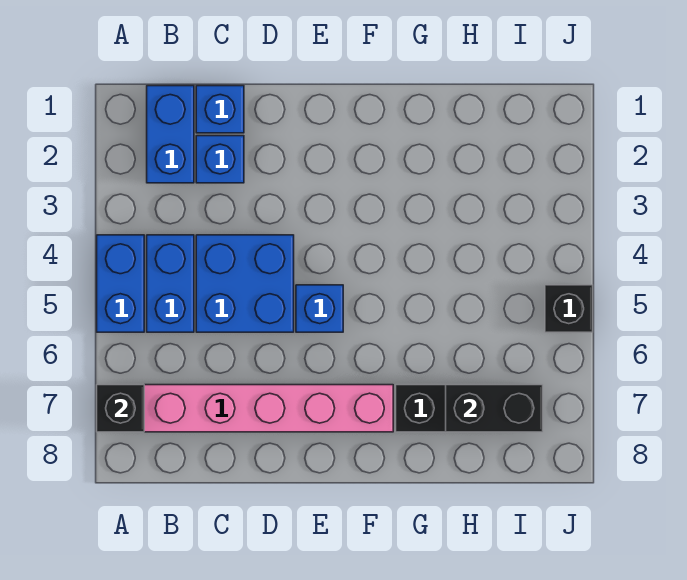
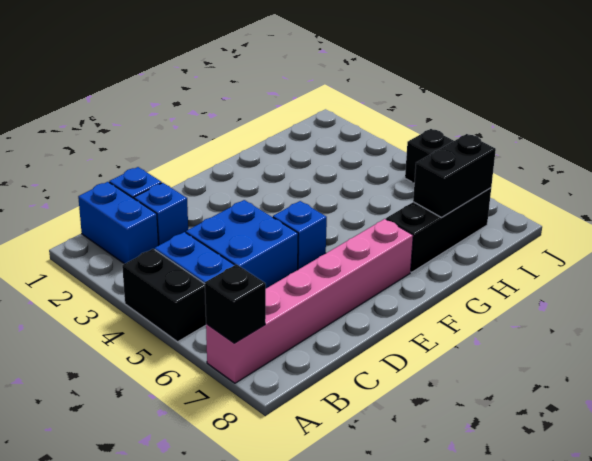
blue brick A4:A5 level 1 -> black brick A4:A5 level 1

